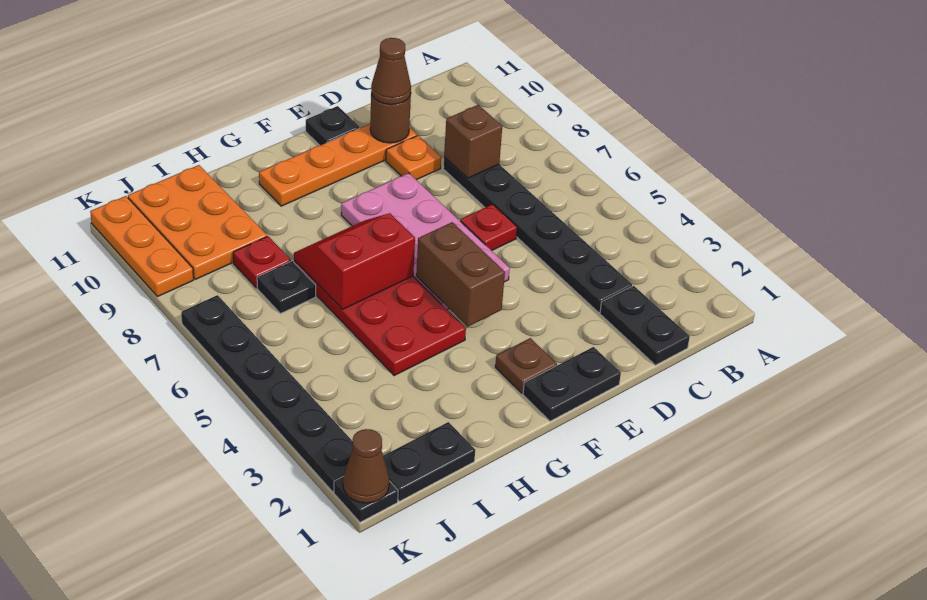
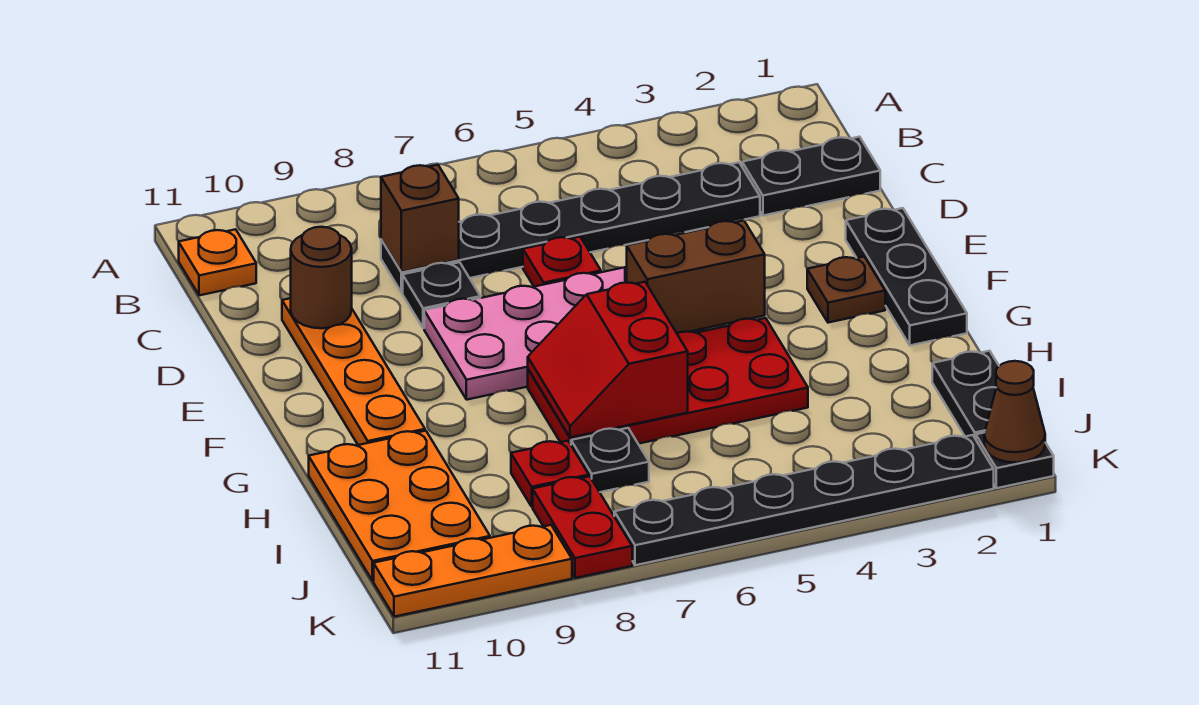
orange plate D9 level 1 -> orange plate B11 level 1
brown cone D10 level 3 -> none
black plate E1:F1 level 1 -> black plate E1:G1 level 1
black plate E11 level 1 -> black plate D8 level 1
orange plate I9:J11 level 1 -> orange plate H10:J11 level 1
none -> red plate J8:K8 level 1

